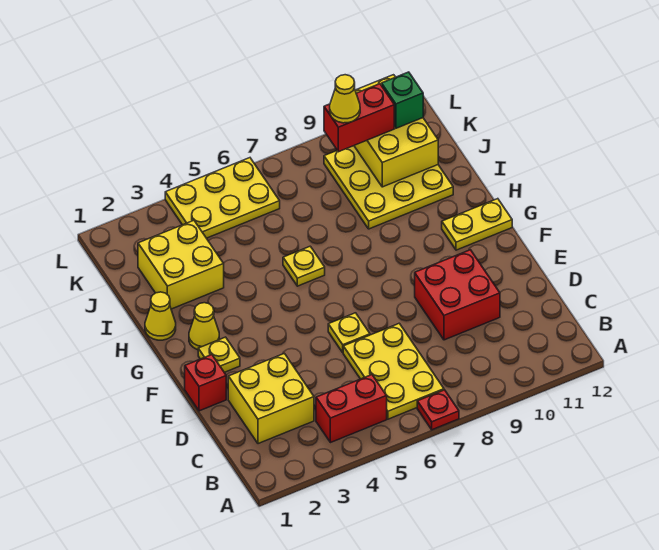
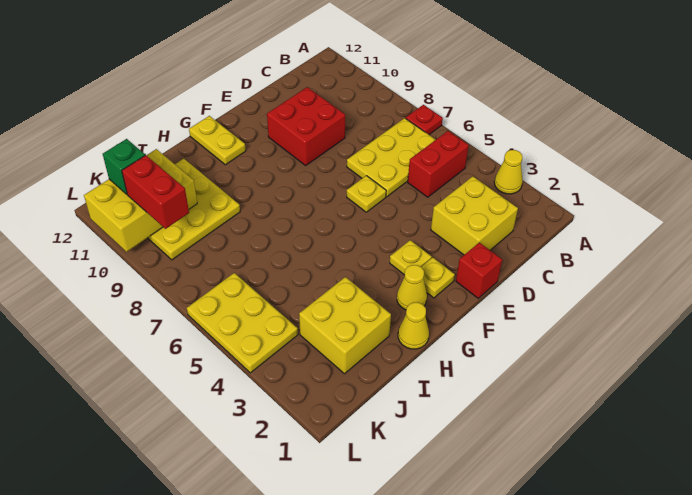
red brick B4:B5 level 1 -> red brick B5:C5 level 1
yellow plate H6 level 1 -> yellow plate F3 level 1
yellow cone K9 level 4 -> yellow cone A3 level 1

